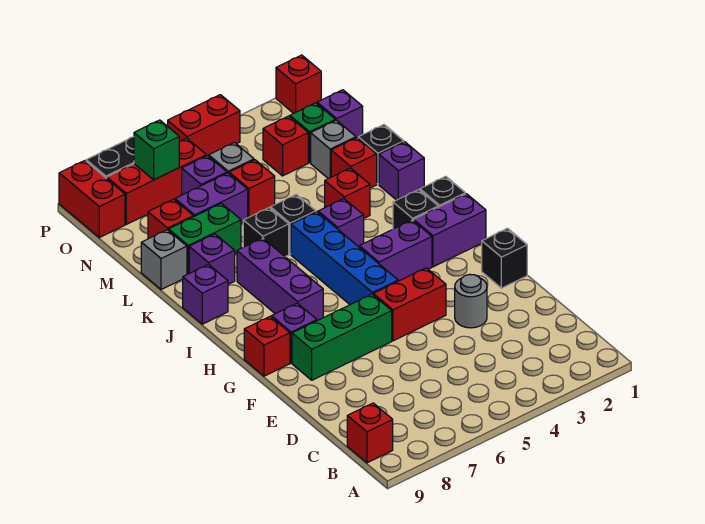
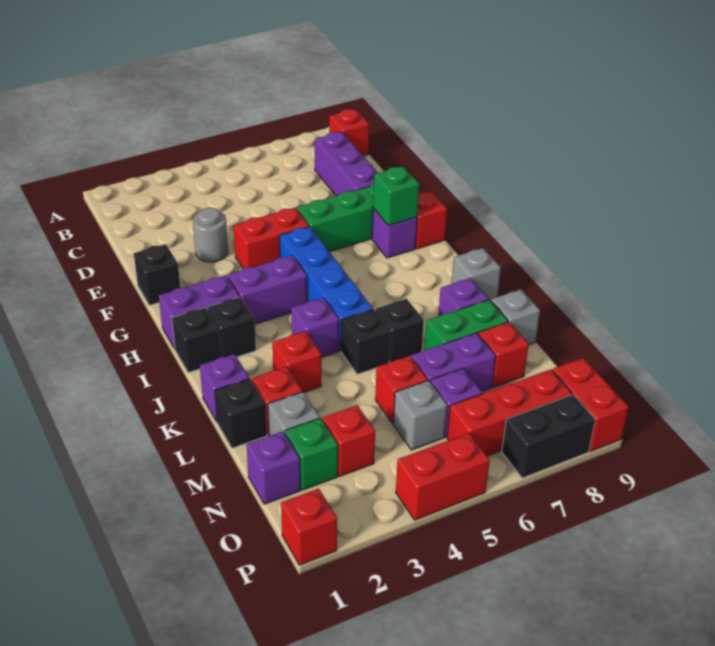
purple brick H7:J7 level 1 -> purple brick C8:E8 level 1
purple brick J9 level 1 -> grey brick J9 level 1
green brick O7 level 2 -> green brick G8 level 2

